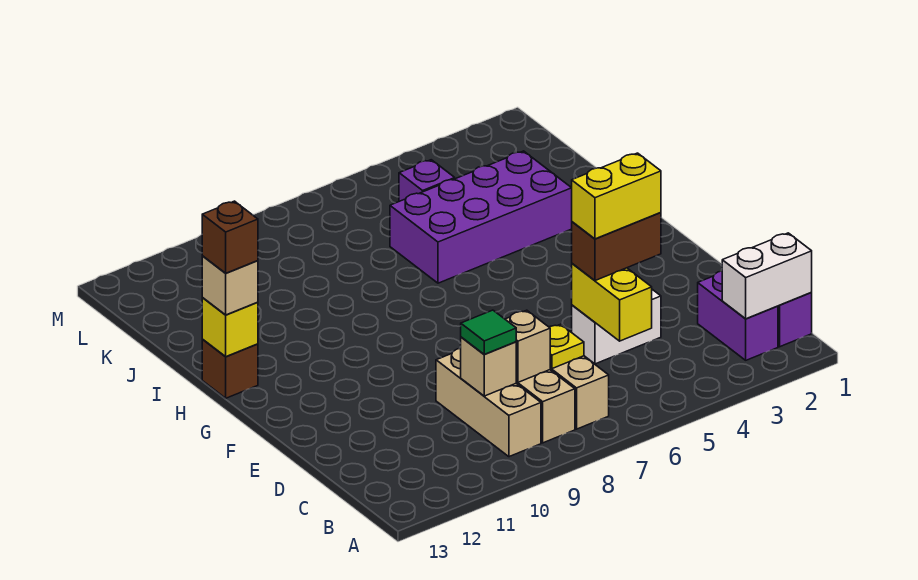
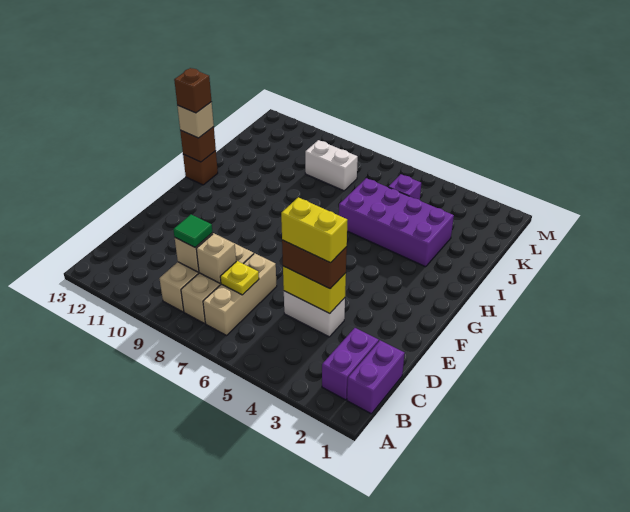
white brick B1:B2 level 2 -> white brick K8:K9 level 1
yellow brick C5:D5 level 2 -> yellow brick D4:D5 level 2
yellow brick H13 level 2 -> brown brick H13 level 2

